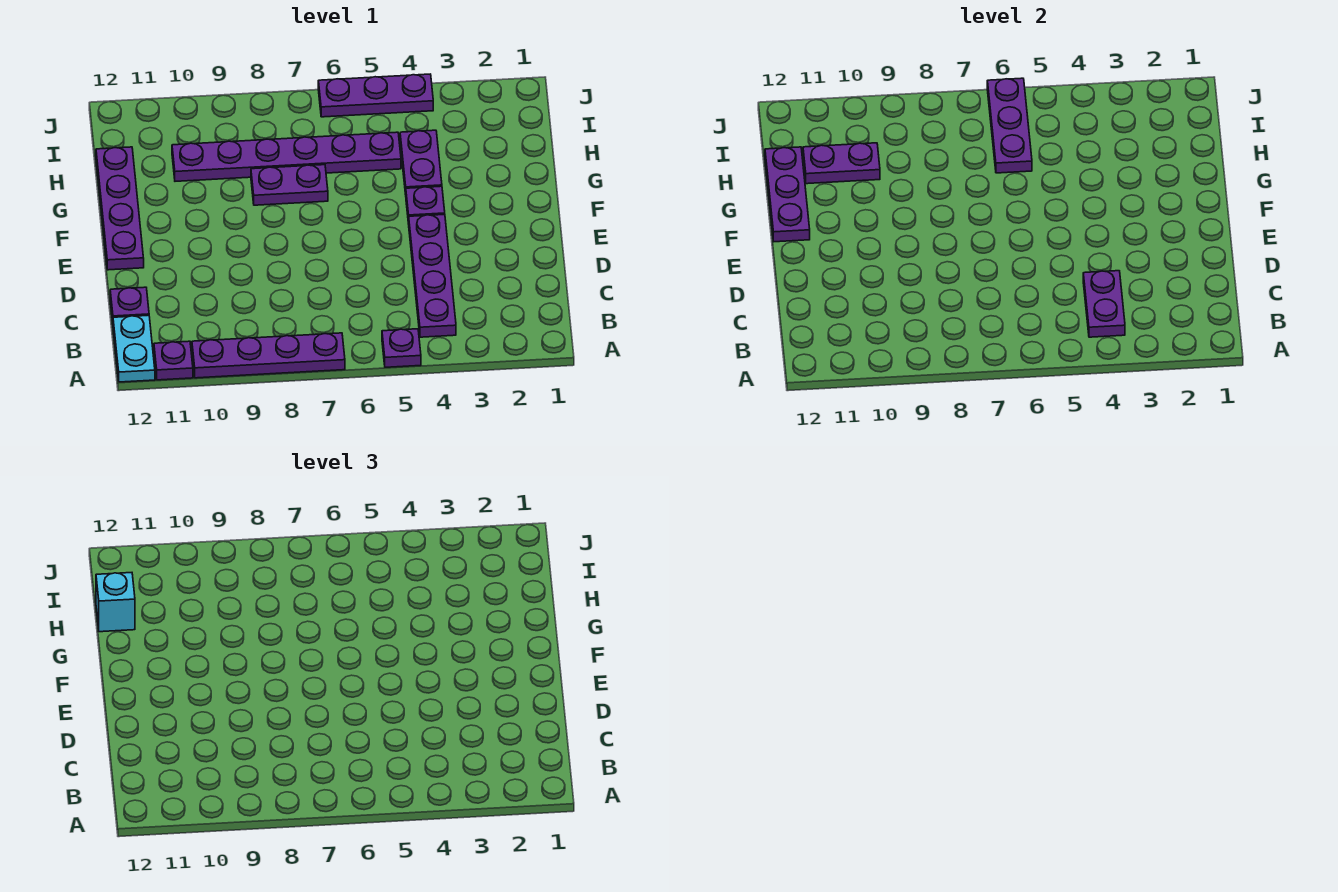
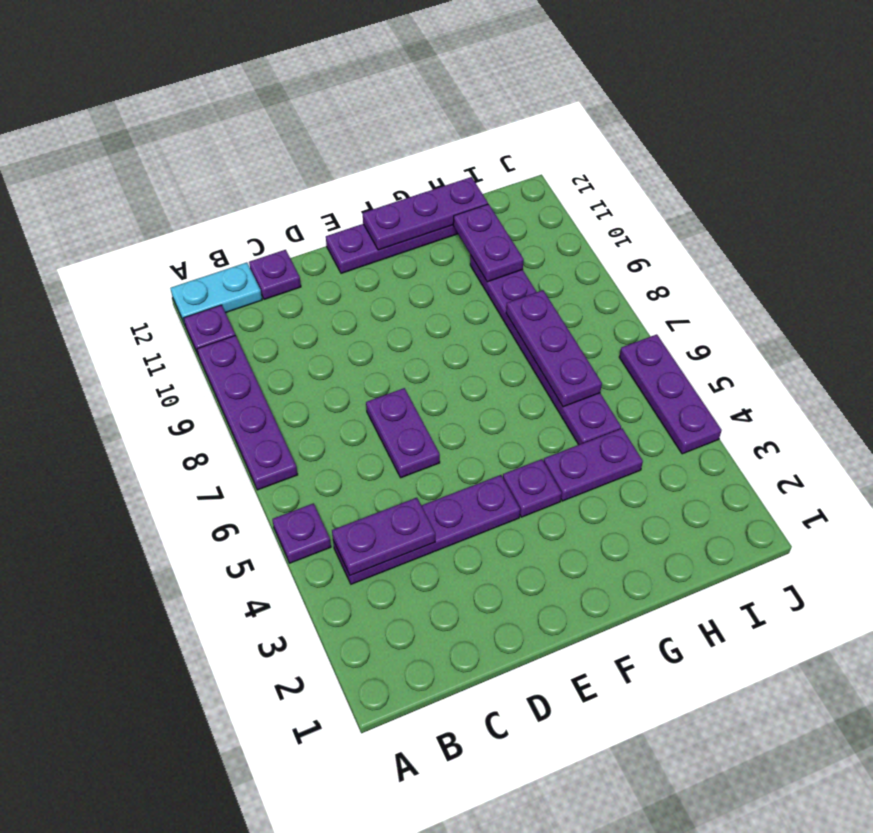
purple plate G7:G8 level 1 -> purple plate D6:D7 level 1
purple plate H6:J6 level 2 -> purple plate H6:H8 level 2
cyan brick H12 level 3 -> none

